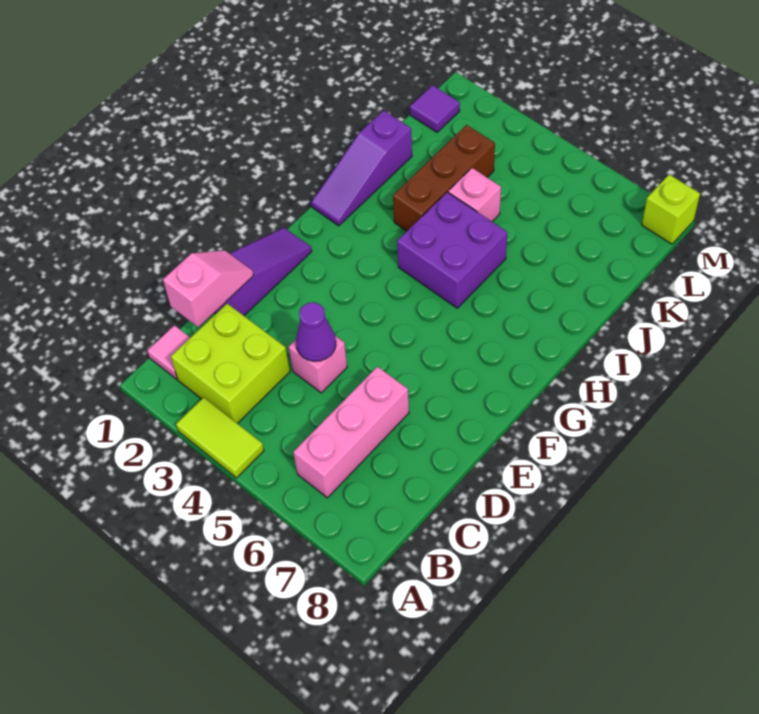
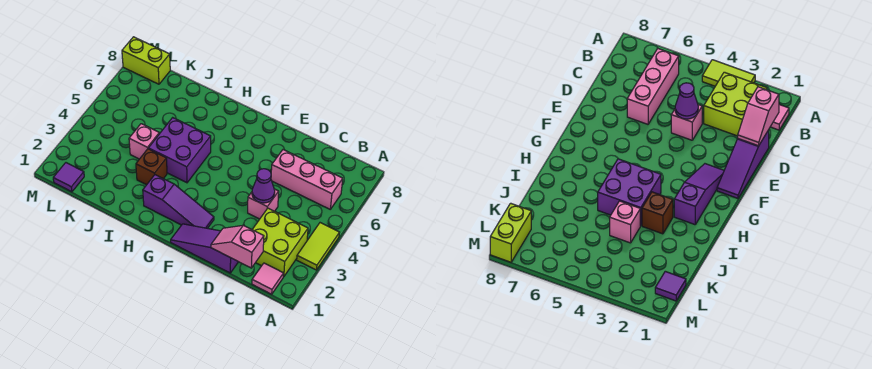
purple slope H1:J1 level 1 top J -> purple slope F2:H2 level 1 top H
brown brick I3:K3 level 1 -> brown brick I3 level 1
lime brick M8 level 1 -> lime brick L8:M8 level 1

